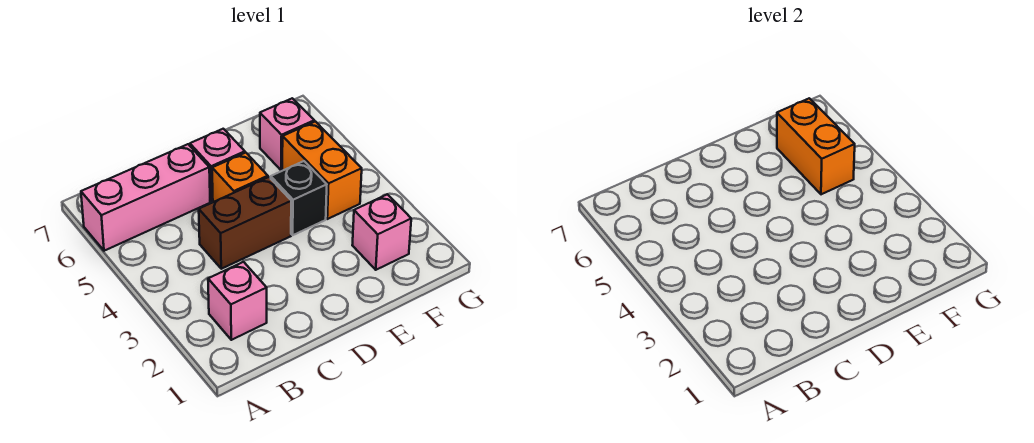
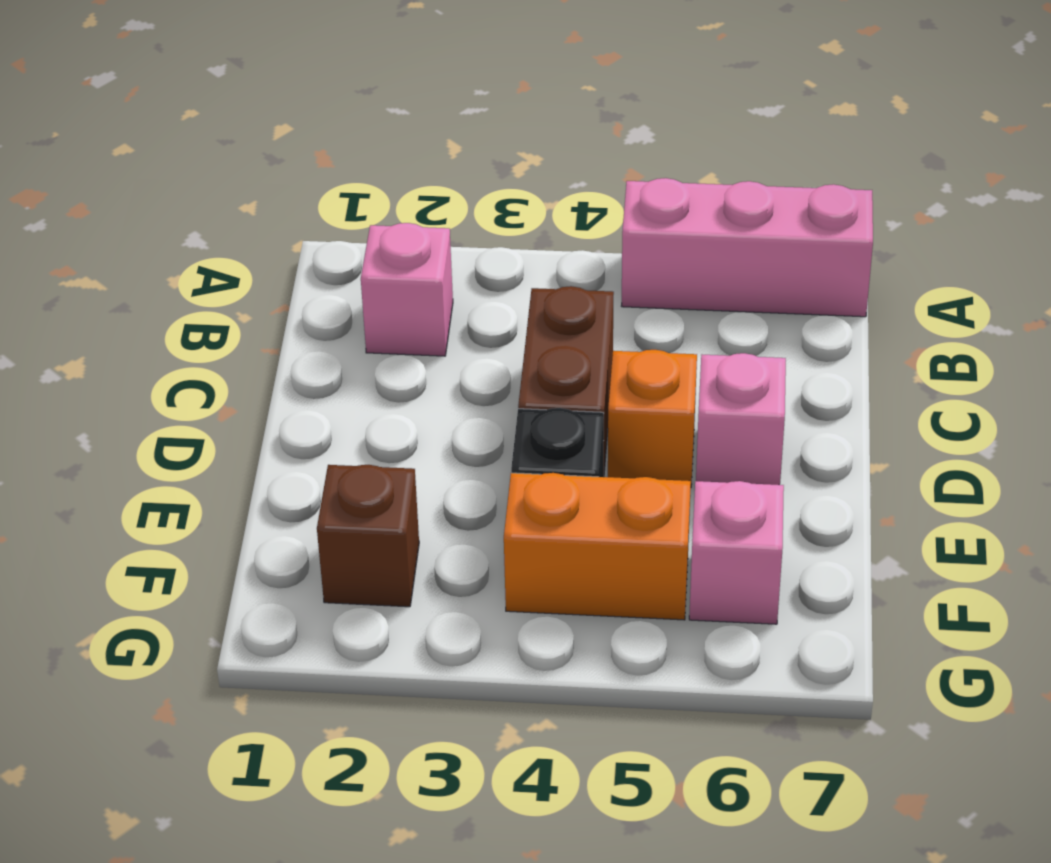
pink brick A6:C6 level 1 -> pink brick A5:A7 level 1
pink brick F2 level 1 -> brown brick F2 level 1
orange brick F5:F6 level 2 -> none

